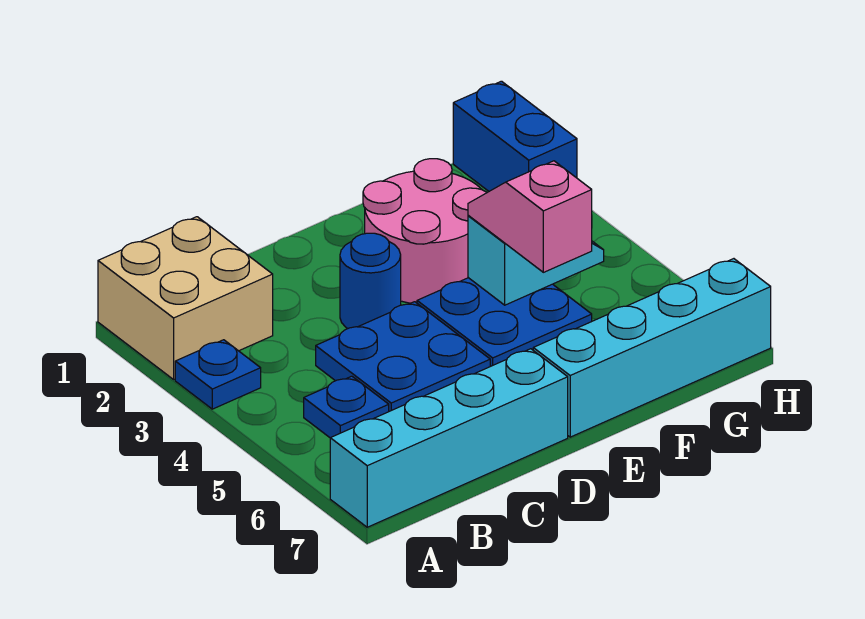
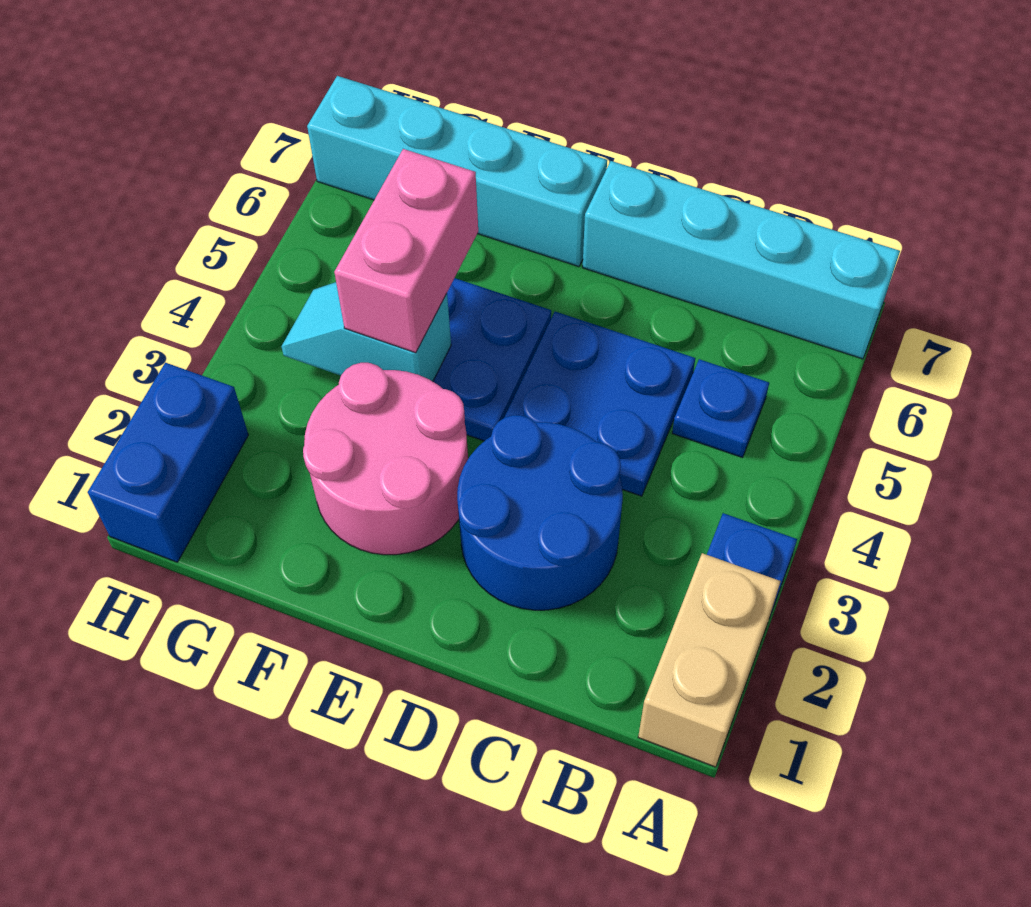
tan brick A1:B2 level 1 -> tan brick A1:A2 level 1
blue round brick D3 level 1 -> blue round brick C2:D3 level 1
pink slope F4:F5 level 3 top 5 -> pink brick F4:F5 level 3

